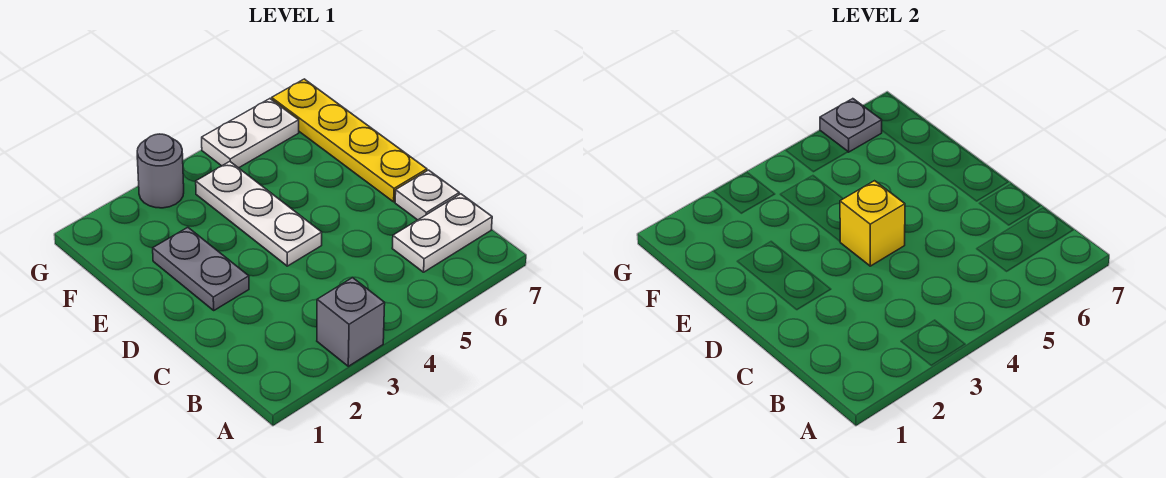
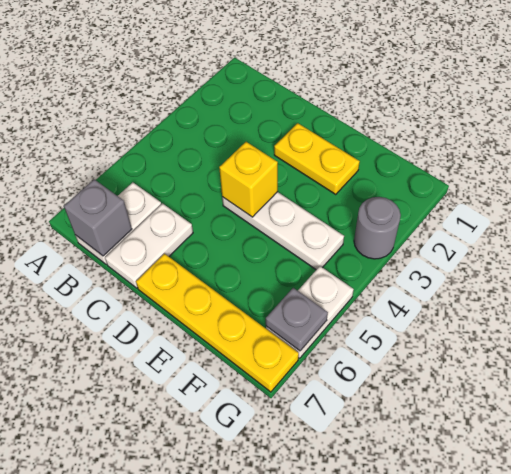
grey brick A3 level 1 -> grey brick B7 level 2
white plate C7 level 1 -> white plate C6:C7 level 1
grey plate D2:E2 level 1 -> yellow plate D2:E2 level 1

